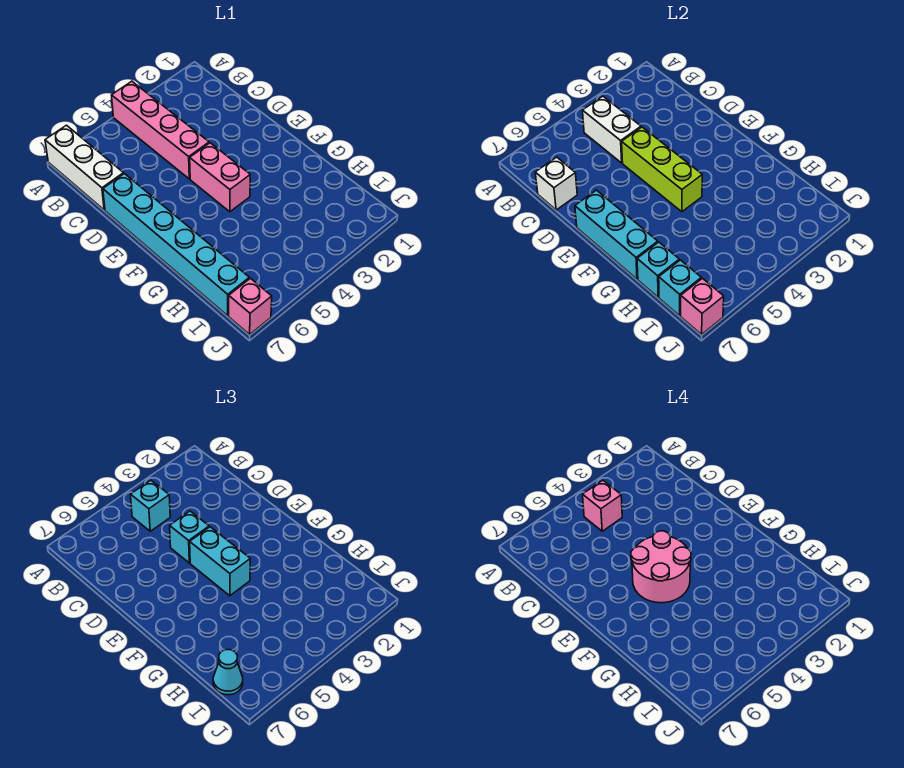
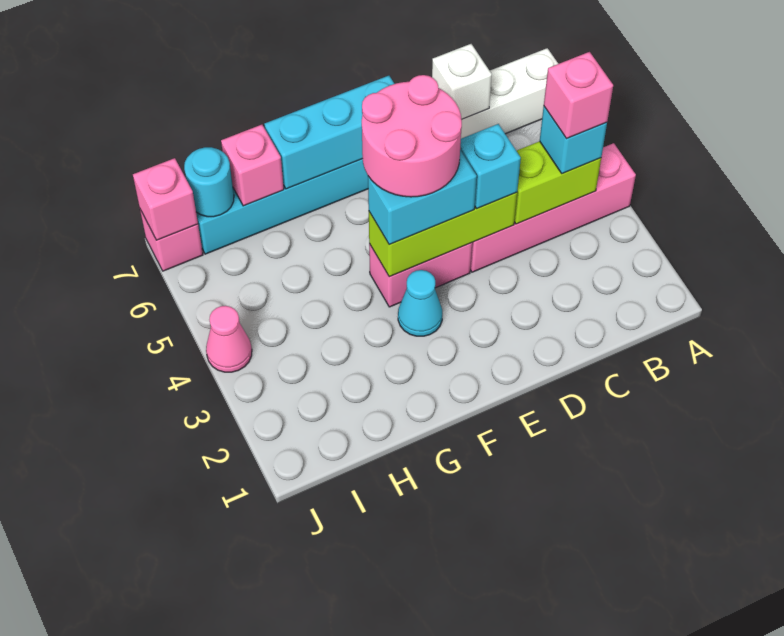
white brick B4:C4 level 2 -> lime brick B4:C4 level 2
cyan brick H7 level 2 -> pink brick H7 level 2
cyan brick I7 level 2 -> cyan round brick I7 level 2
cyan cone I7 level 3 -> cyan cone F3 level 1
none -> pink cone J4 level 1

